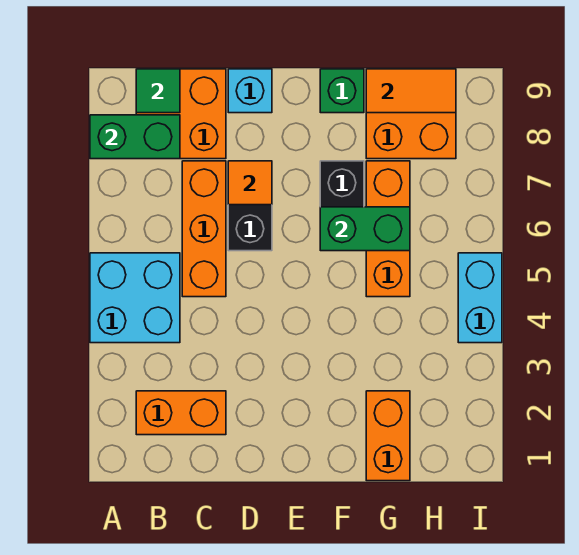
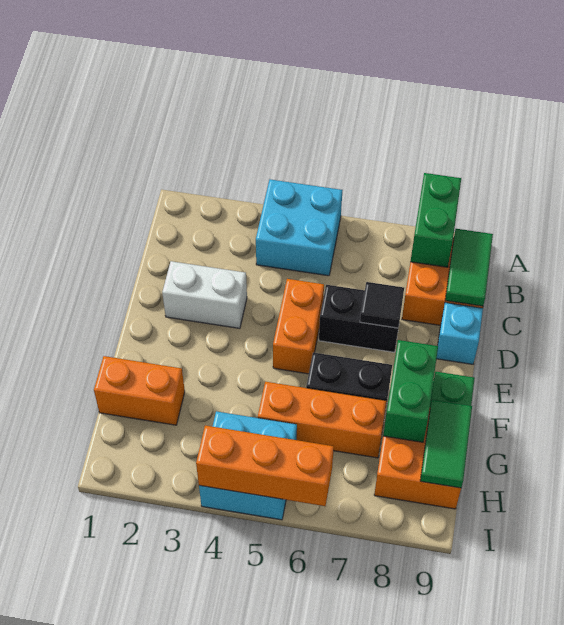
orange brick B2:C2 level 1 -> orange brick D5:E5 level 1
green tile B9 level 2 -> green tile B9:C9 level 2
orange brick C5:C7 level 1 -> orange brick I4:I6 level 2
none -> white brick D2:D3 level 1
orange tile D7 level 2 -> black tile D7 level 2
green brick F6:G6 level 2 -> green brick F8:G8 level 2
orange tile G9:H9 level 2 -> green tile G9:H9 level 2
cyan brick I4:I5 level 1 -> cyan brick H4:I5 level 1

